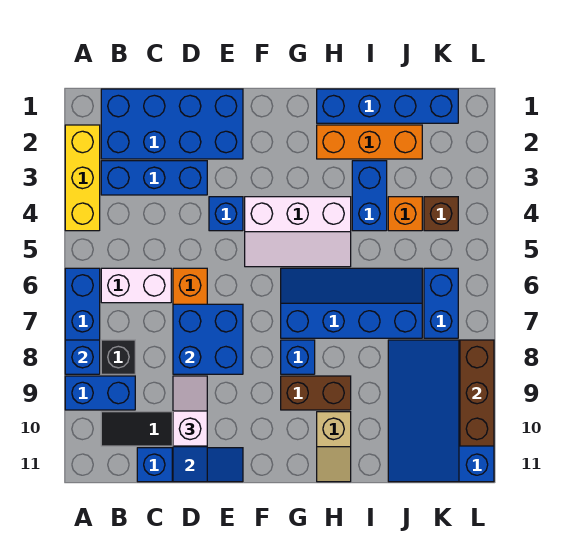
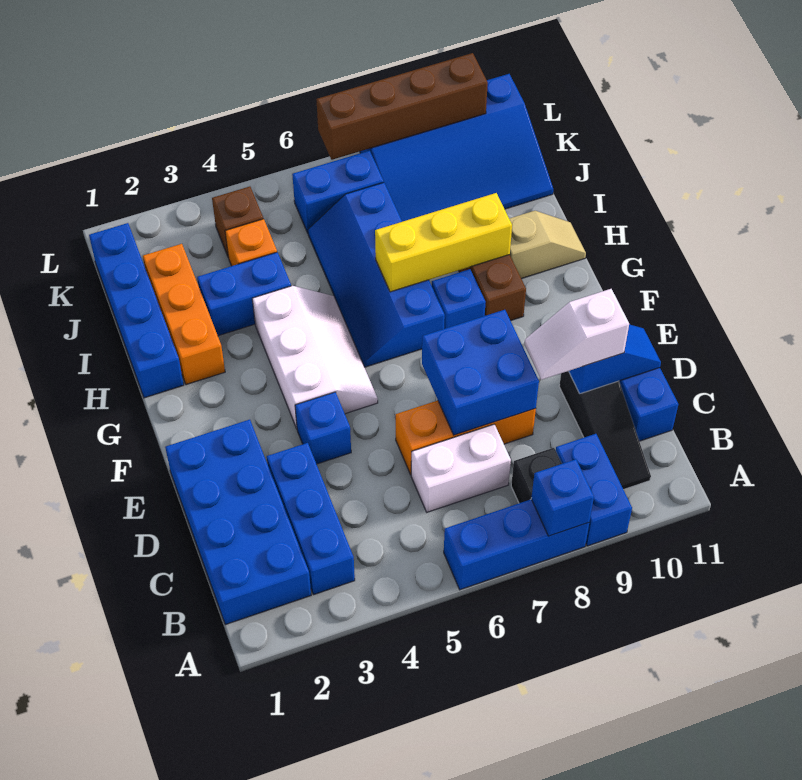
yellow brick A2:A4 level 1 -> yellow brick H7:H9 level 2
white brick B6:C6 level 1 -> white brick C6:C7 level 1
brown brick L8:L10 level 2 -> brown brick L7:L10 level 2

